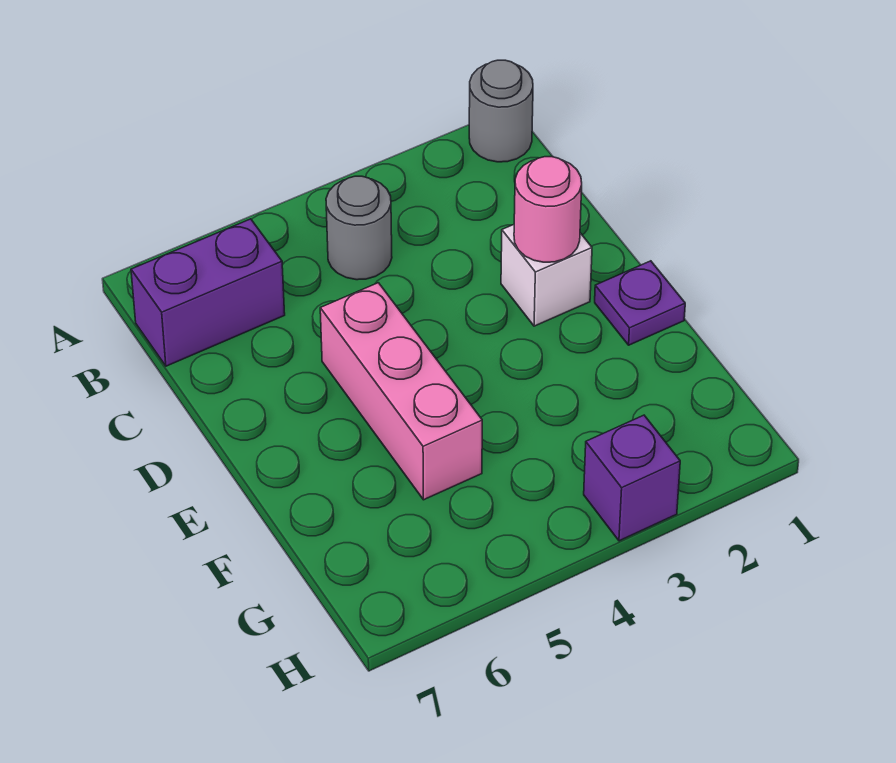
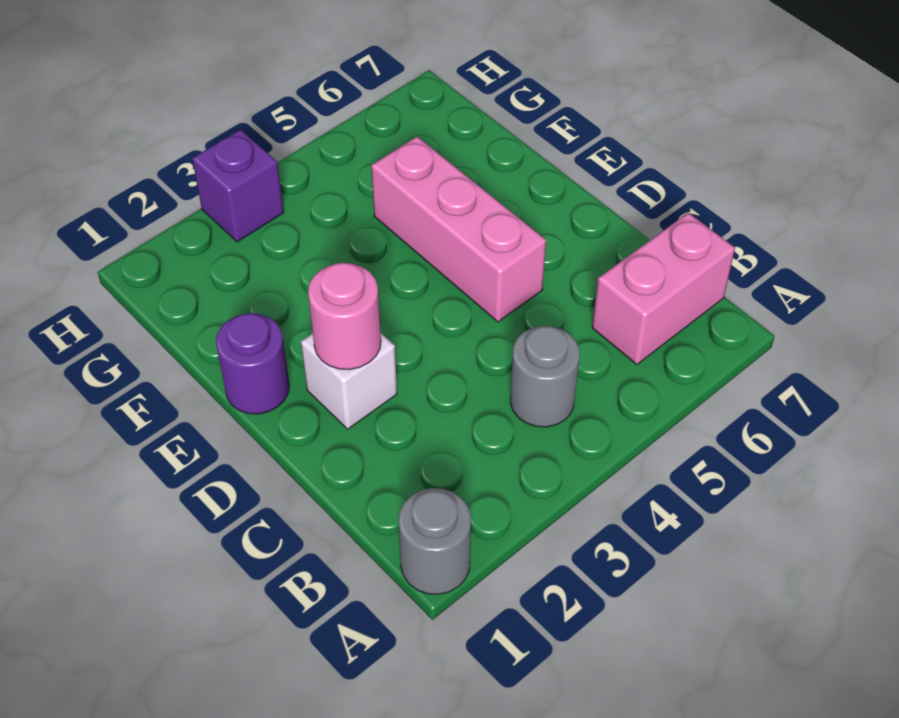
purple brick B6:B7 level 1 -> pink brick B6:B7 level 1
purple plate E1 level 1 -> purple round brick E1 level 1

